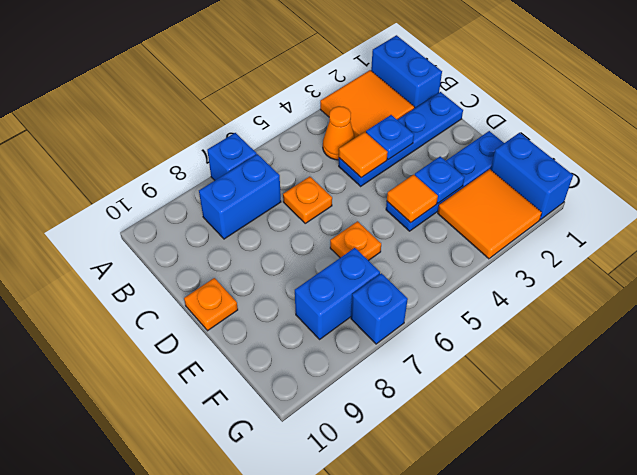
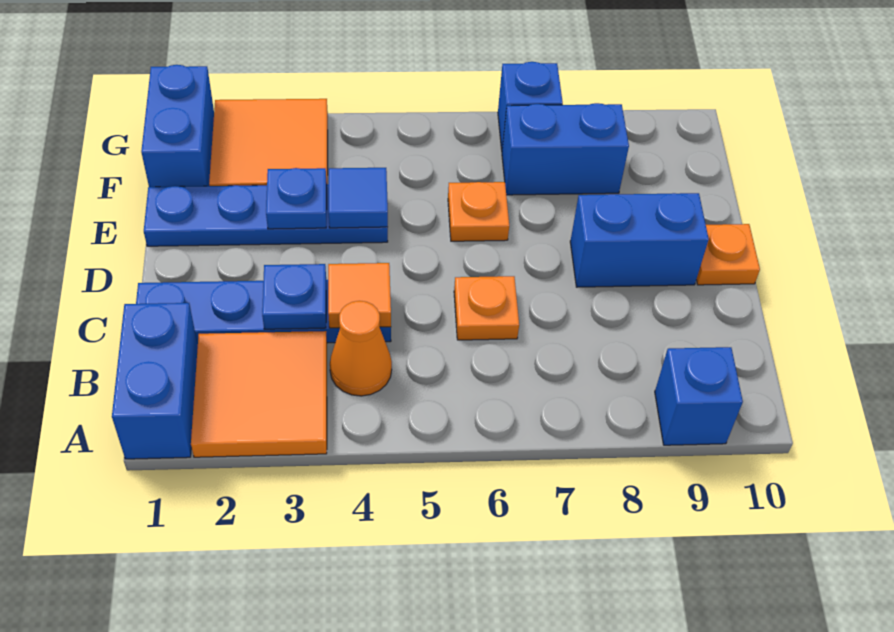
blue brick A7 level 1 -> blue brick A9 level 1
blue brick B7:B8 level 1 -> blue brick D8:D9 level 1
orange tile E4 level 2 -> blue tile E4 level 2

